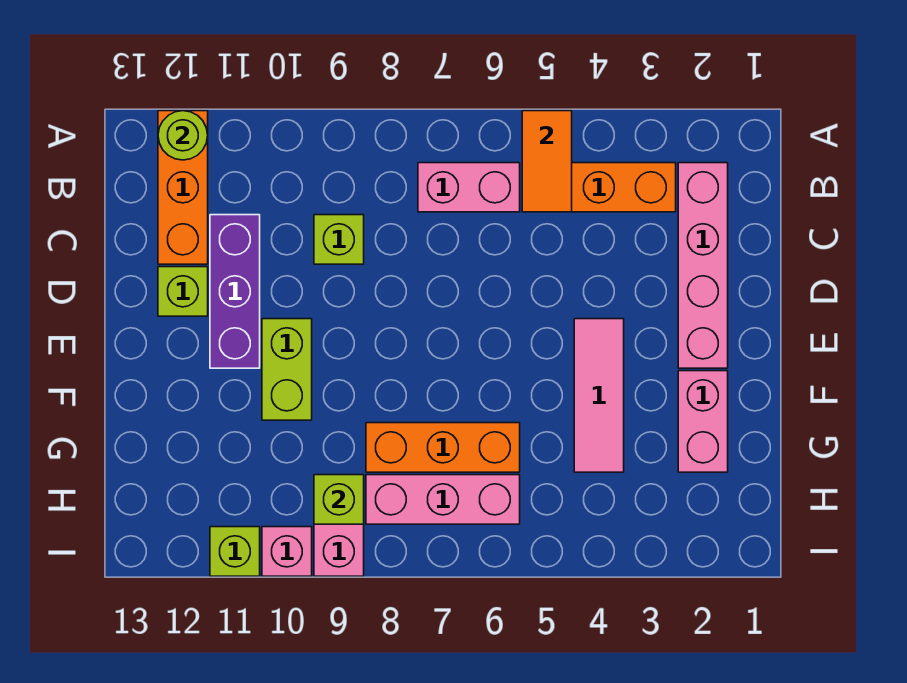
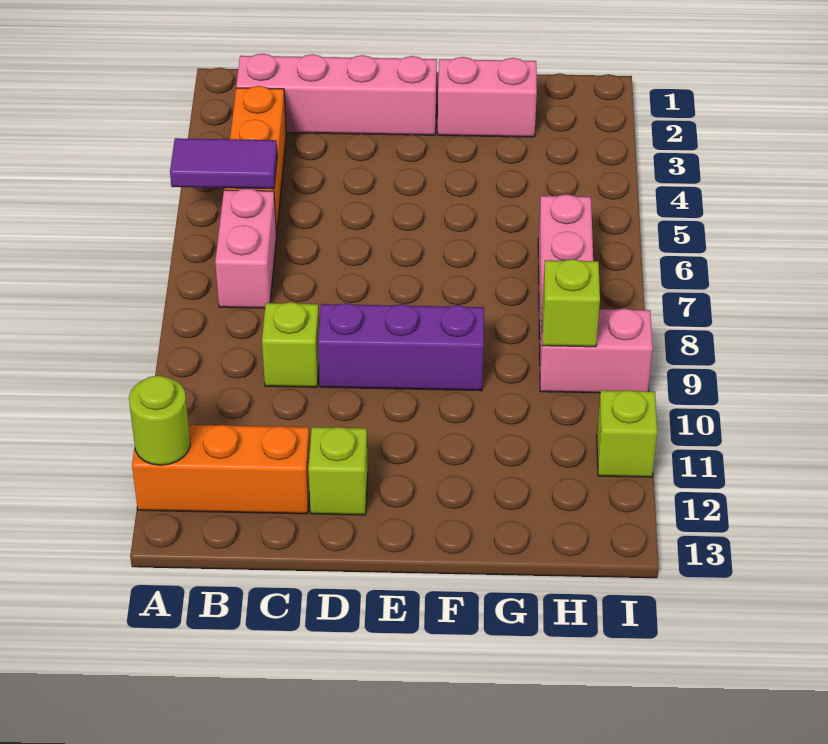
orange tile A5:B5 level 2 -> purple tile A5:B5 level 2
purple brick C11:E11 level 1 -> purple brick D9:F9 level 1
pink tile E4:G4 level 1 -> none
lime brick E10:F10 level 1 -> none
orange brick G6:G8 level 1 -> none
pink brick I10 level 1 -> none

